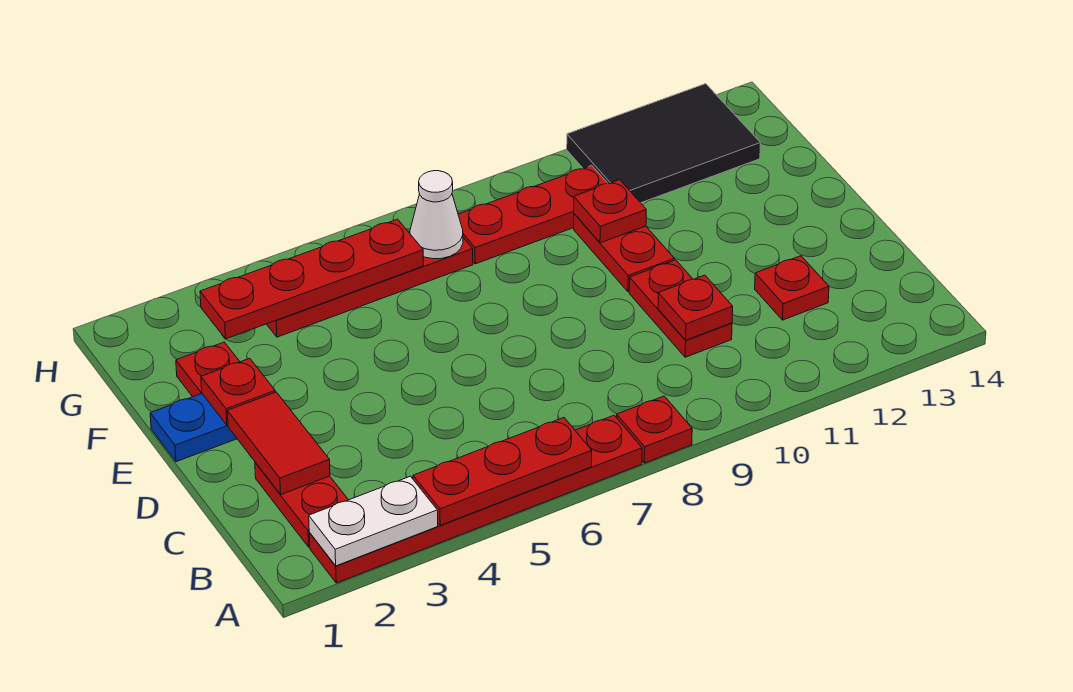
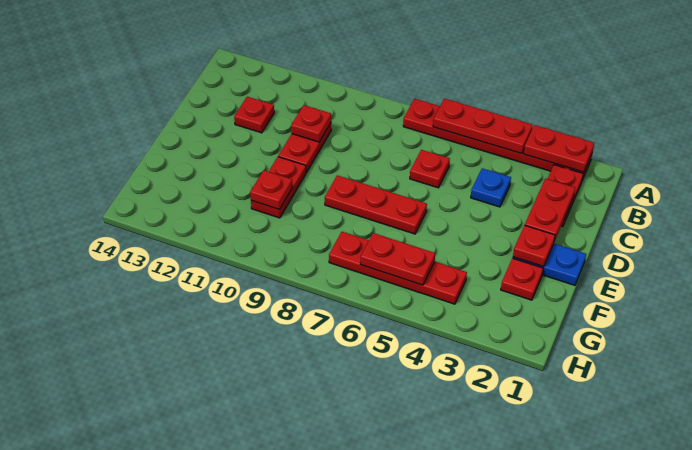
white plate A2:A3 level 2 -> red plate A2:A3 level 2
red plate A8 level 1 -> red plate C6 level 1
red tile C2:D2 level 2 -> red plate C2:D2 level 2
none -> blue plate C4 level 1
red plate G3:G6 level 2 -> red plate G5:G6 level 2
white cone G7 level 2 -> none
red plate G8:G10 level 1 -> red plate E6:E8 level 1
black tile G11:H13 level 1 -> none

